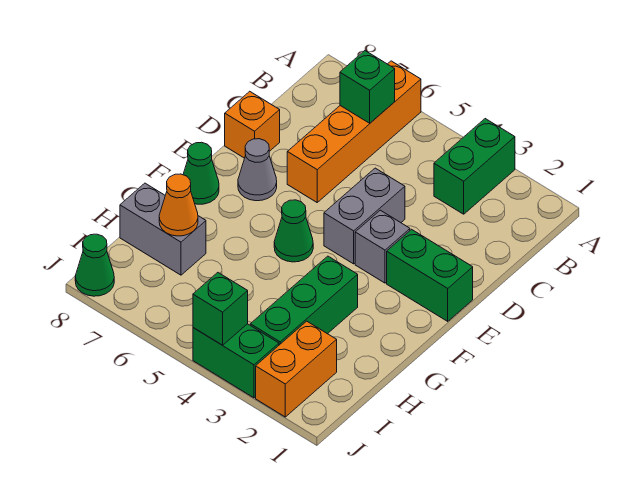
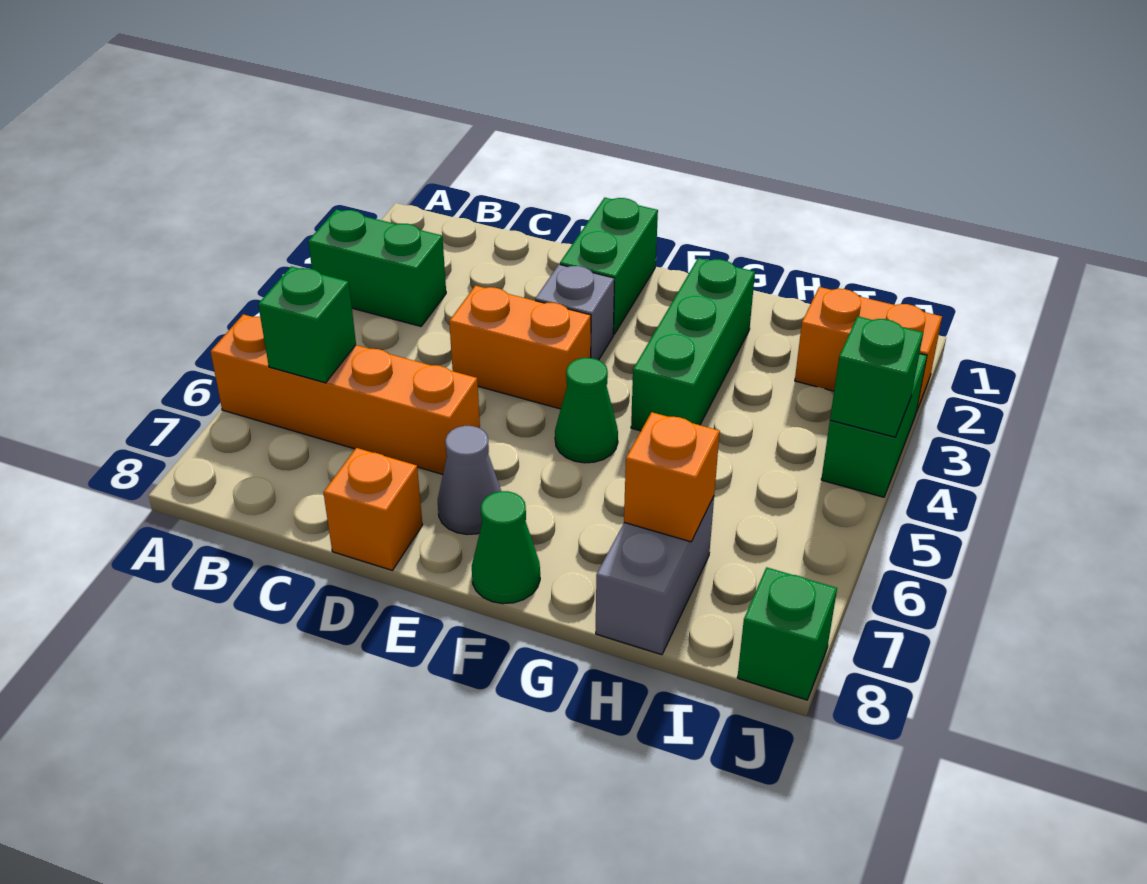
grey brick D4:E4 level 1 -> orange brick D4:E4 level 1
green brick G3:I3 level 1 -> green brick G2:G4 level 1
orange cone H7 level 2 -> orange brick H7 level 2
green cone J8 level 1 -> green brick J8 level 1

